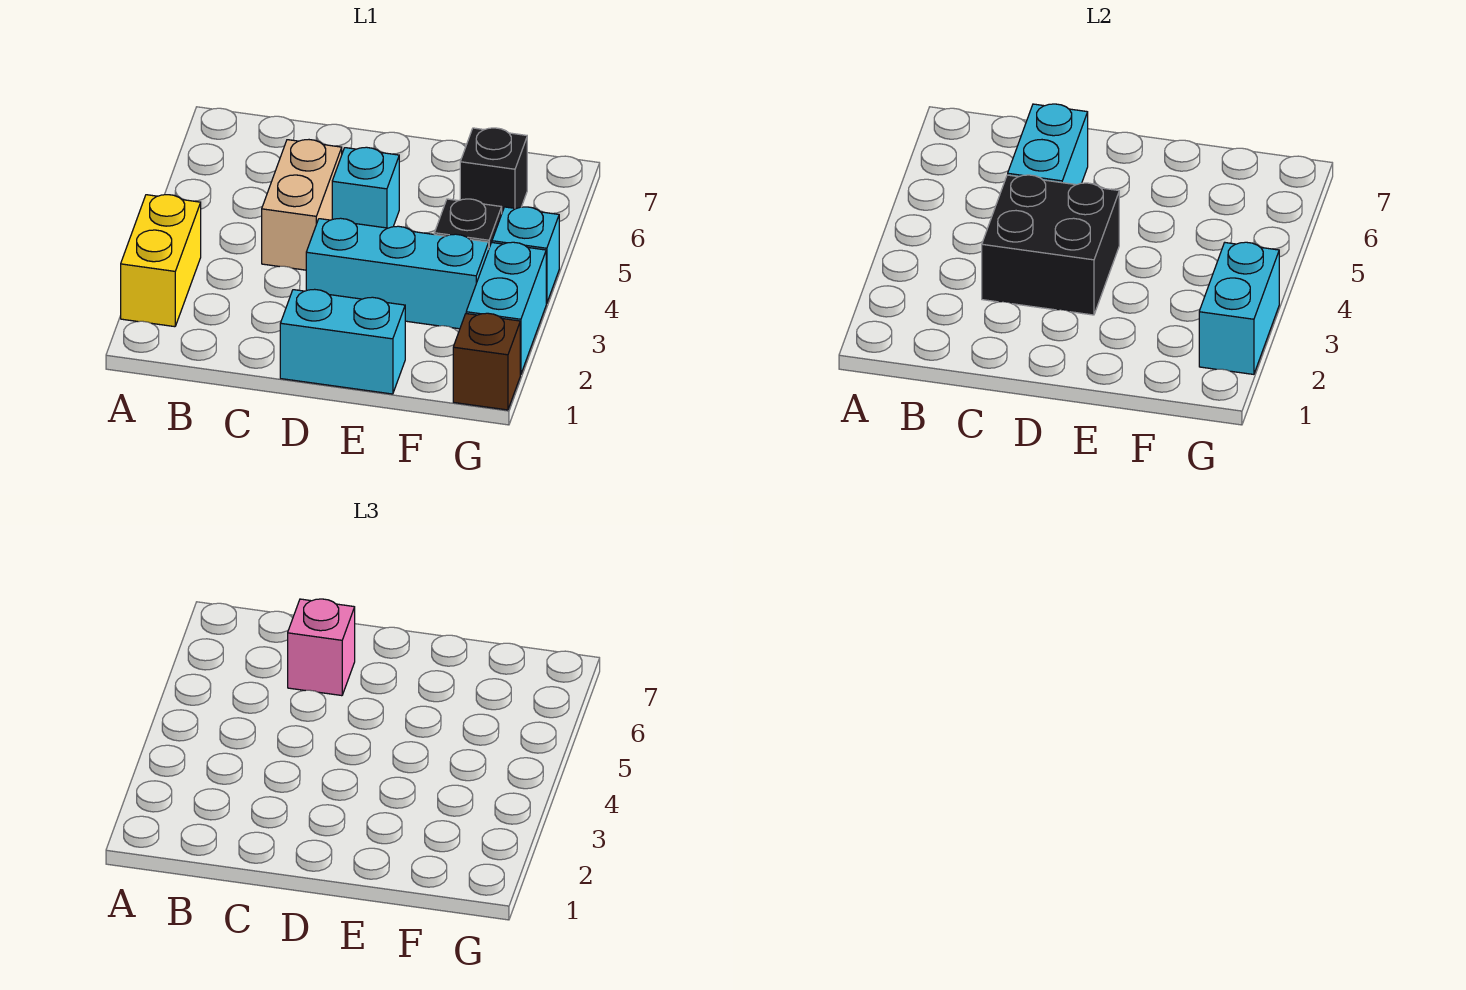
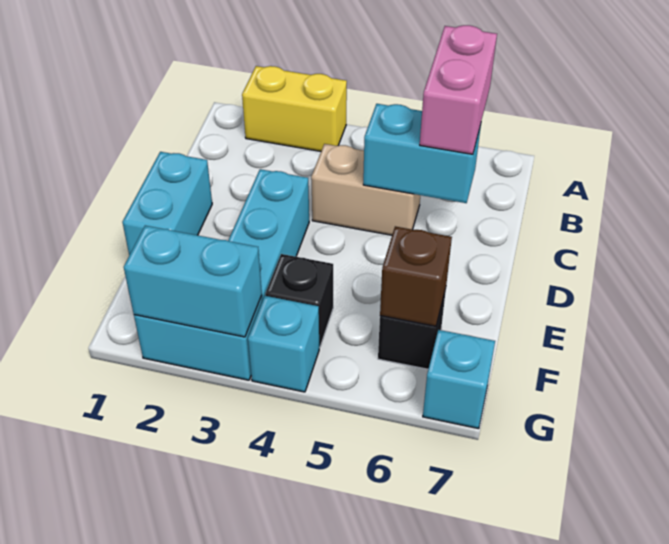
black brick C3:D4 level 2 -> none
pink brick C6 level 3 -> pink brick B6:C6 level 3
cyan brick D5 level 1 -> cyan brick G7 level 1
brown brick G1 level 1 -> brown brick F6 level 2

